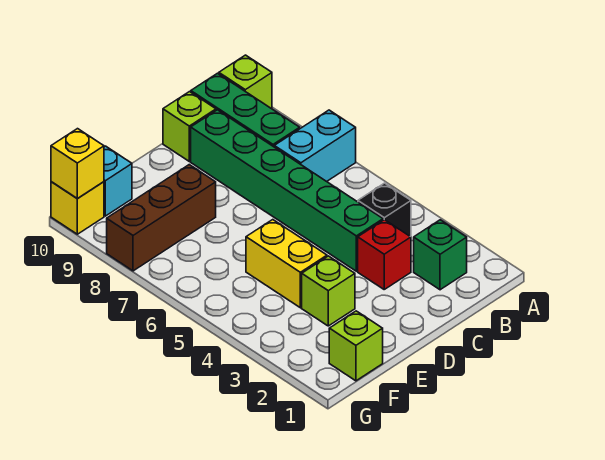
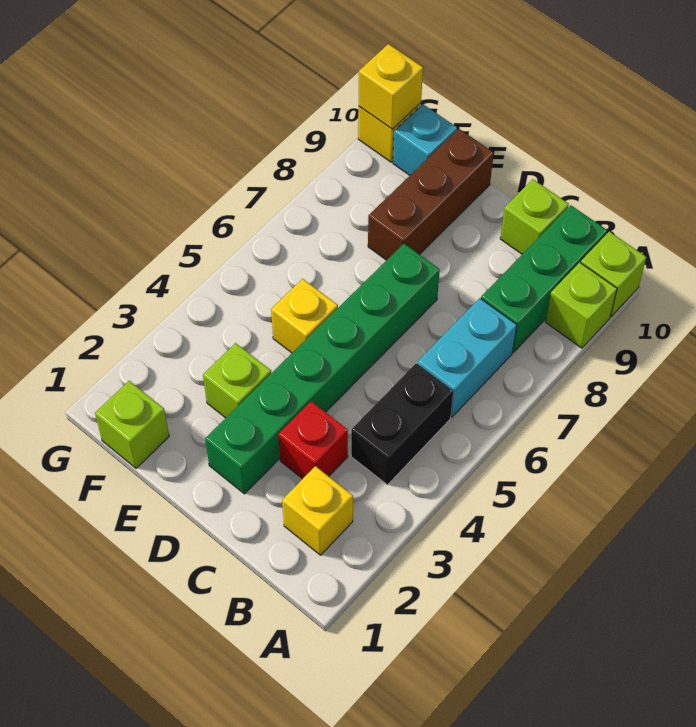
cyan brick A7:B7 level 1 -> cyan brick B6:B7 level 1
none -> lime brick A9 level 1
green brick B2 level 1 -> yellow brick B2 level 1
black brick B4 level 1 -> black brick B4:B5 level 1
green brick C4:C9 level 1 -> green brick D2:D7 level 1
yellow brick E4:E5 level 1 -> yellow brick E5 level 1
brown brick E8:G8 level 1 -> brown brick E8:E10 level 1

